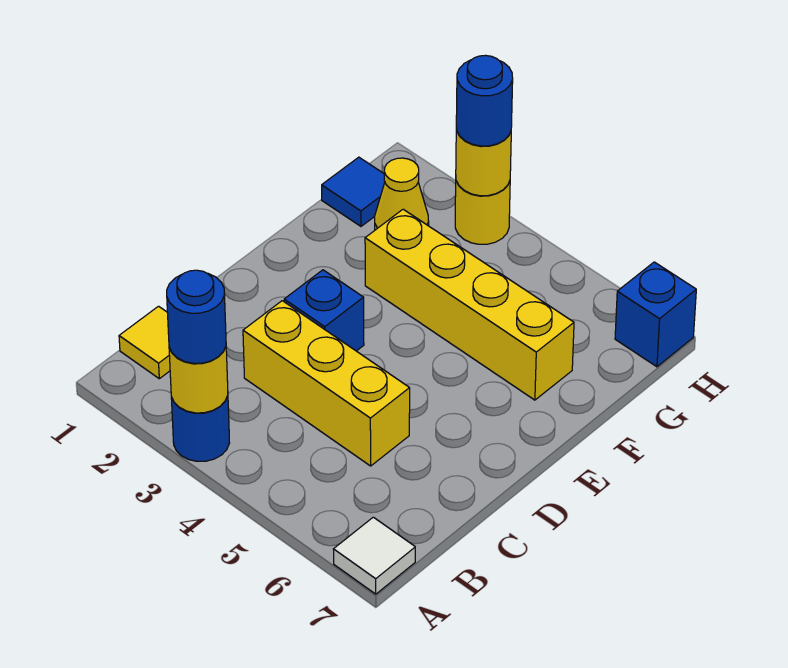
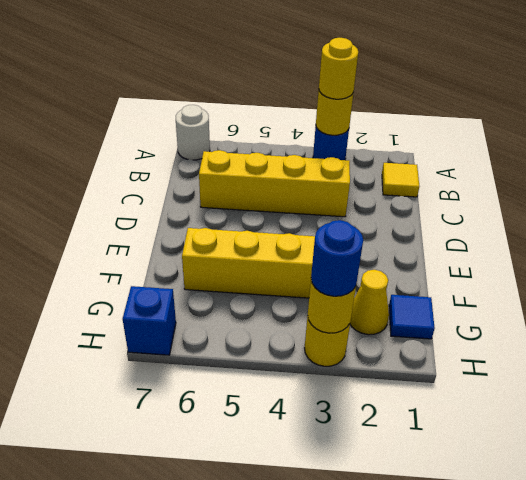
blue round brick A3 level 3 -> yellow round brick A3 level 3
white tile A7 level 1 -> white round brick A7 level 1
yellow brick C3:C5 level 1 -> yellow brick C3:C6 level 1
blue brick D3 level 1 -> none

